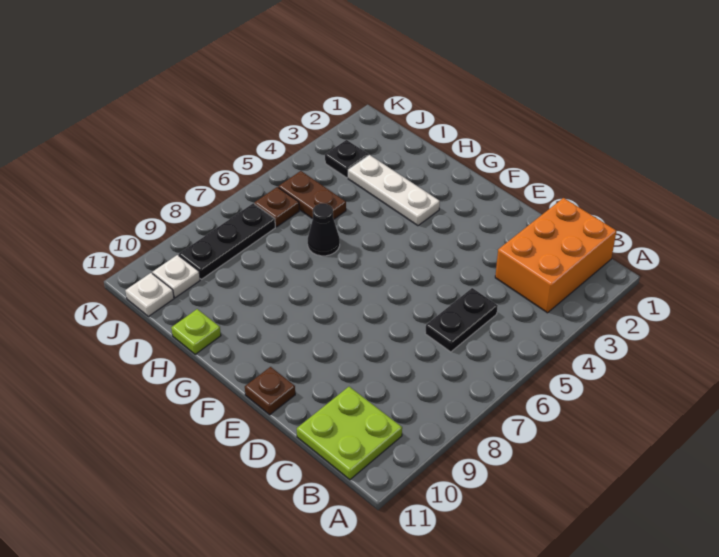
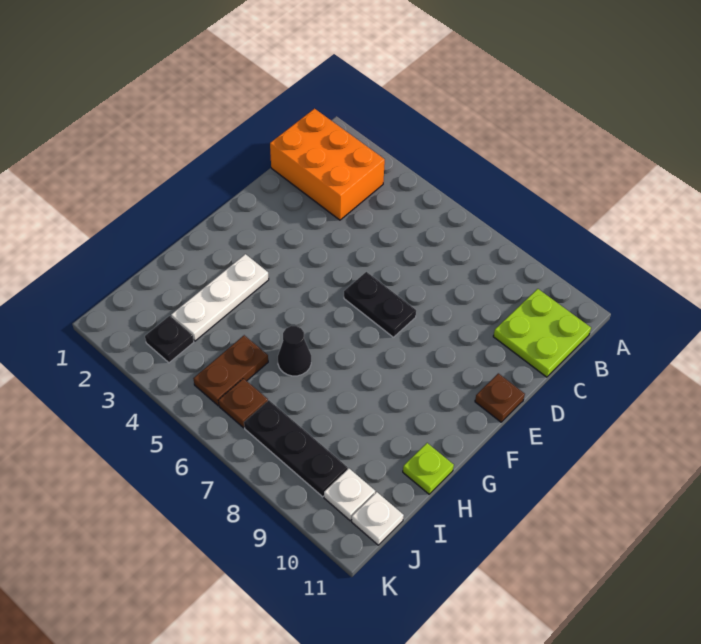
black plate C5:C6 level 1 -> black plate E6:E7 level 1

